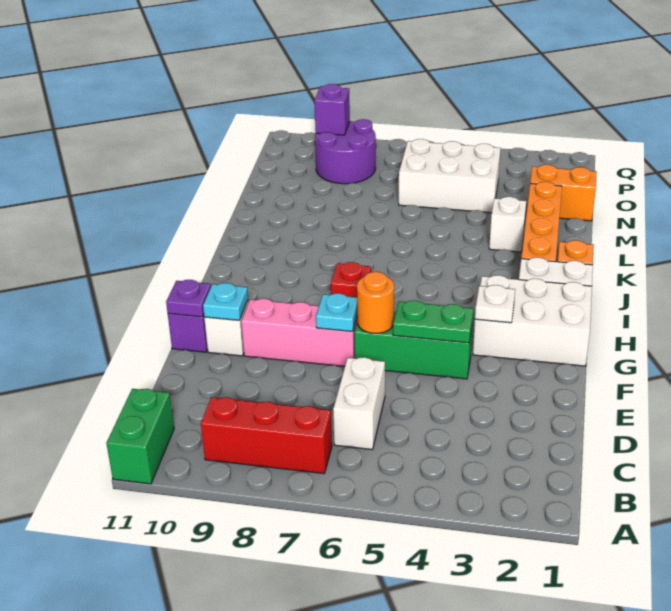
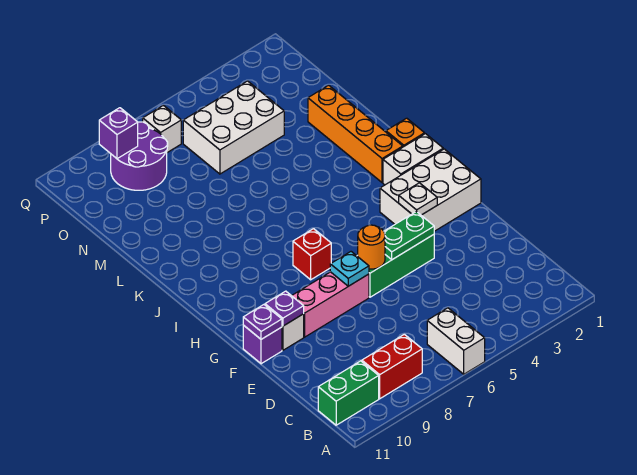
green brick A11:B11 level 1 -> green brick B10:B11 level 1
red brick B7:B9 level 1 -> red brick B8:B9 level 1
white brick C6:D6 level 1 -> white brick A6:B6 level 1
cyan plate F10 level 2 -> purple plate F10 level 2
white brick L3 level 1 -> white brick P7 level 1
orange brick N1:N2 level 1 -> none

